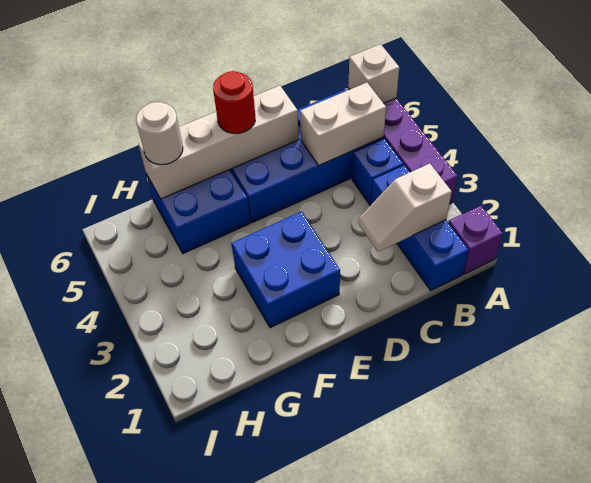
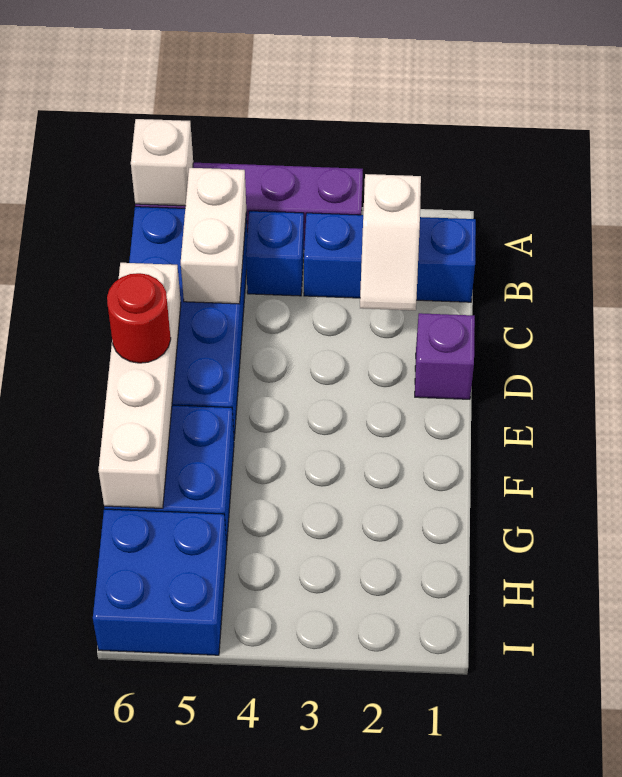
purple brick A1 level 1 -> purple brick D1 level 1
blue brick E2:F3 level 1 -> blue brick H5:I6 level 1
white round brick G6 level 3 -> none

